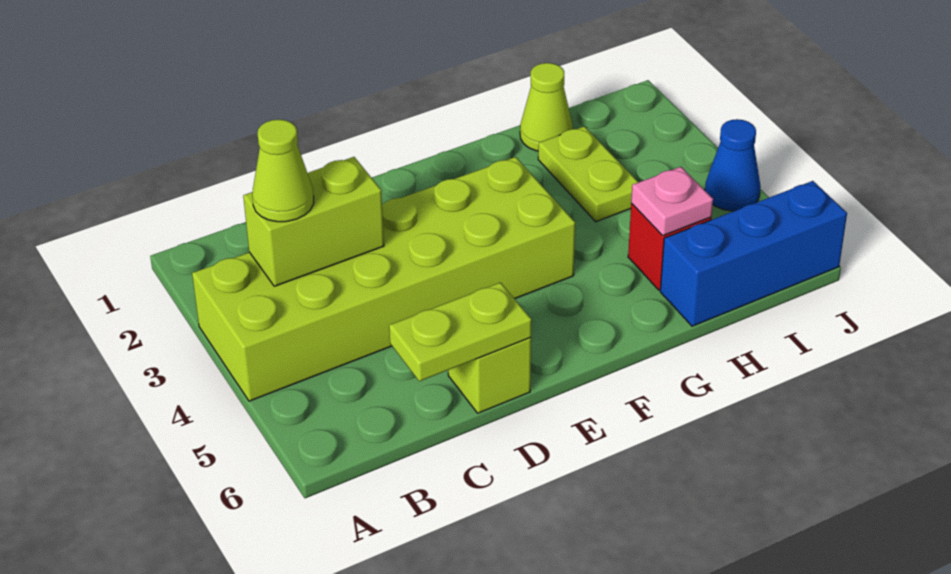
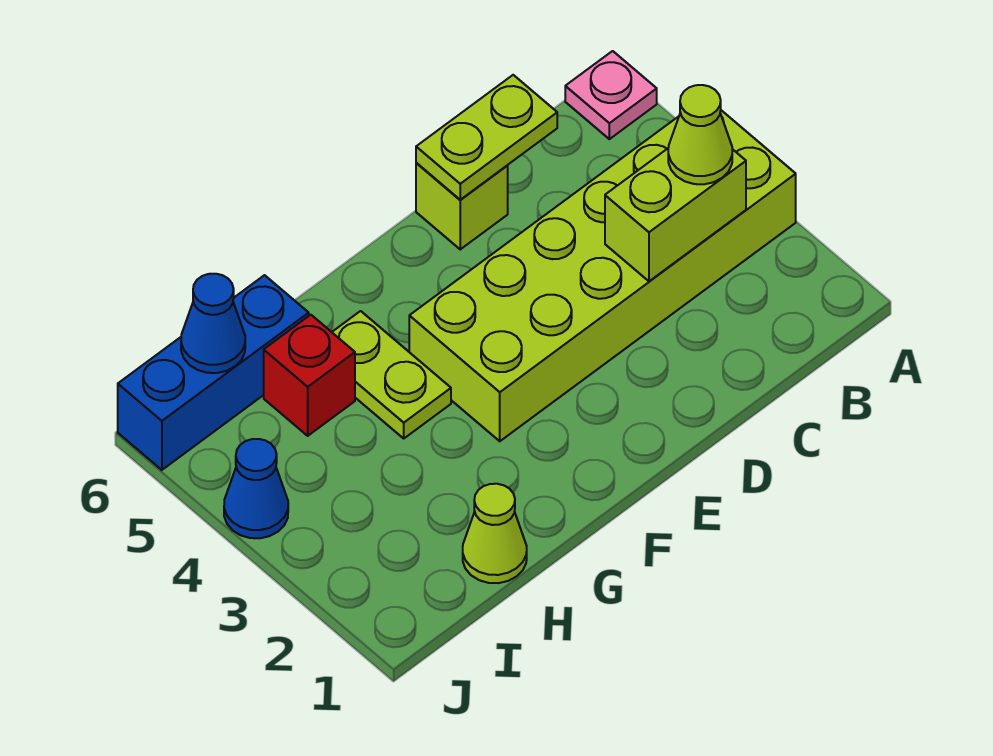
lime plate H2:H3 level 1 -> lime plate G4:G5 level 1
pink plate H5 level 2 -> pink plate A6 level 1
none -> blue cone I6 level 2

